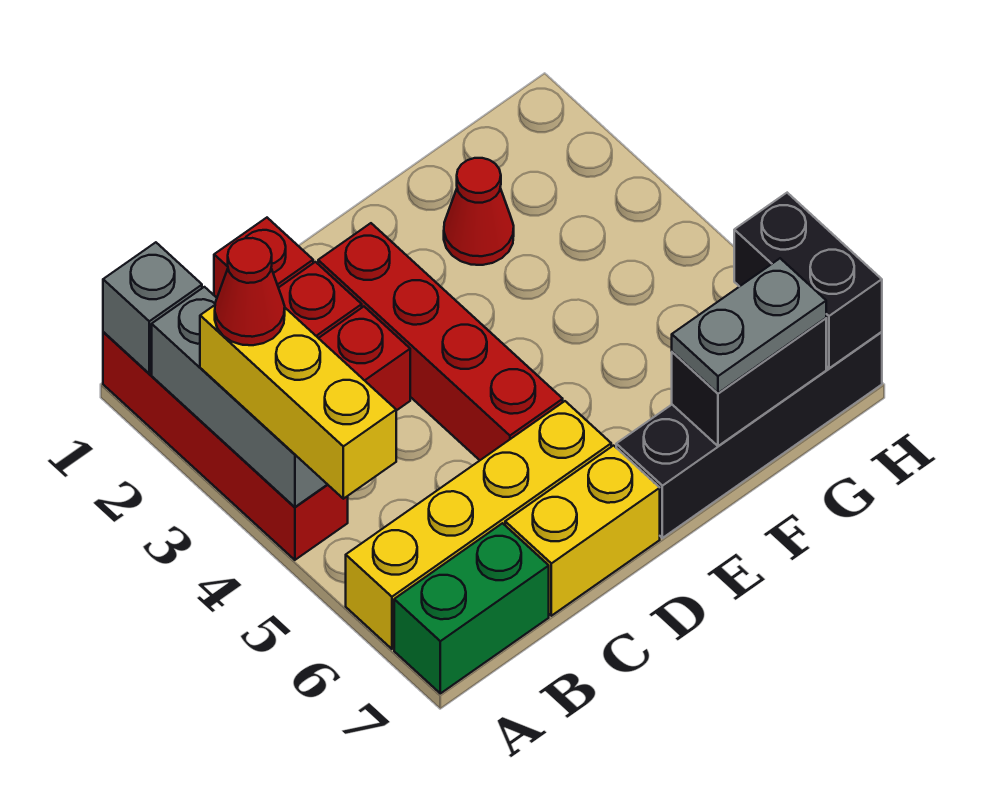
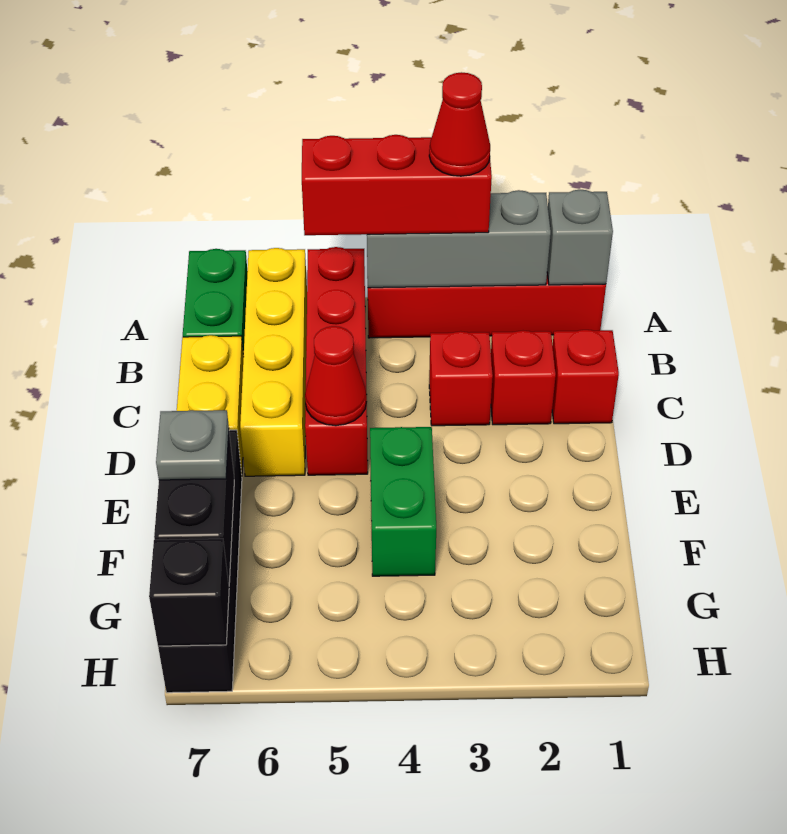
yellow brick A3:A5 level 3 -> red brick A3:A5 level 3
red brick D2:D5 level 1 -> red brick A5:D5 level 1
none -> green brick E4:F4 level 1
red cone F2 level 1 -> red cone D5 level 2
grey plate F7:G7 level 3 -> grey plate F7 level 3
black brick H6:H7 level 2 -> black brick H7 level 2

